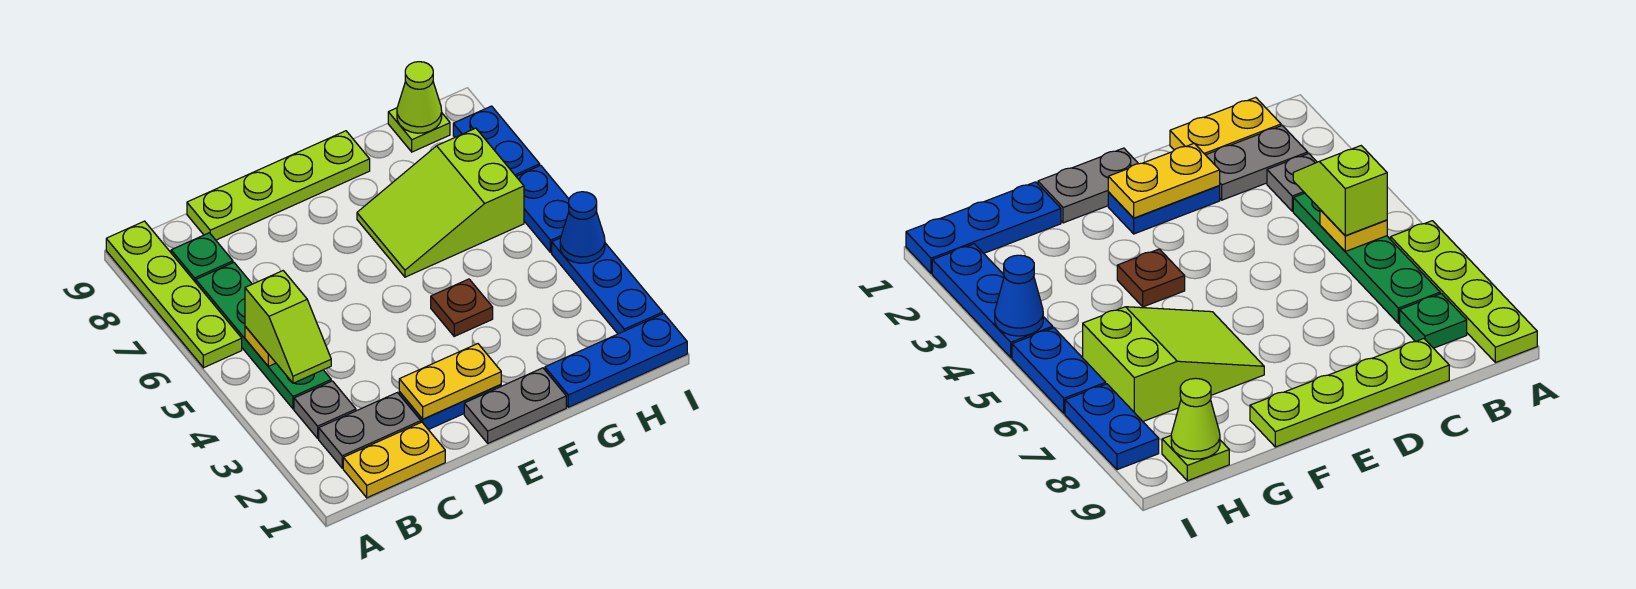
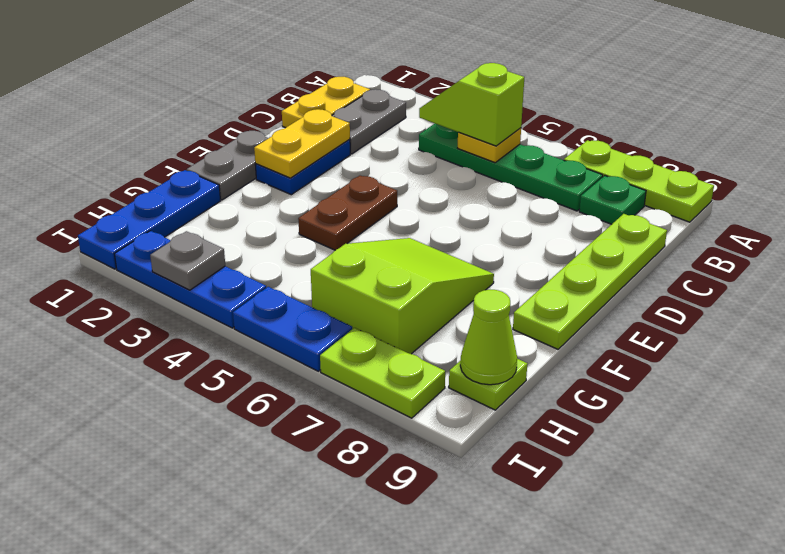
lime plate A6:A9 level 1 -> lime plate A7:A9 level 1
grey plate B3 level 1 -> grey plate I3 level 2
brown plate F4 level 1 -> brown plate E4:F4 level 1
blue cone I4 level 2 -> none
blue plate I7:I8 level 1 -> lime plate I7:I8 level 1

